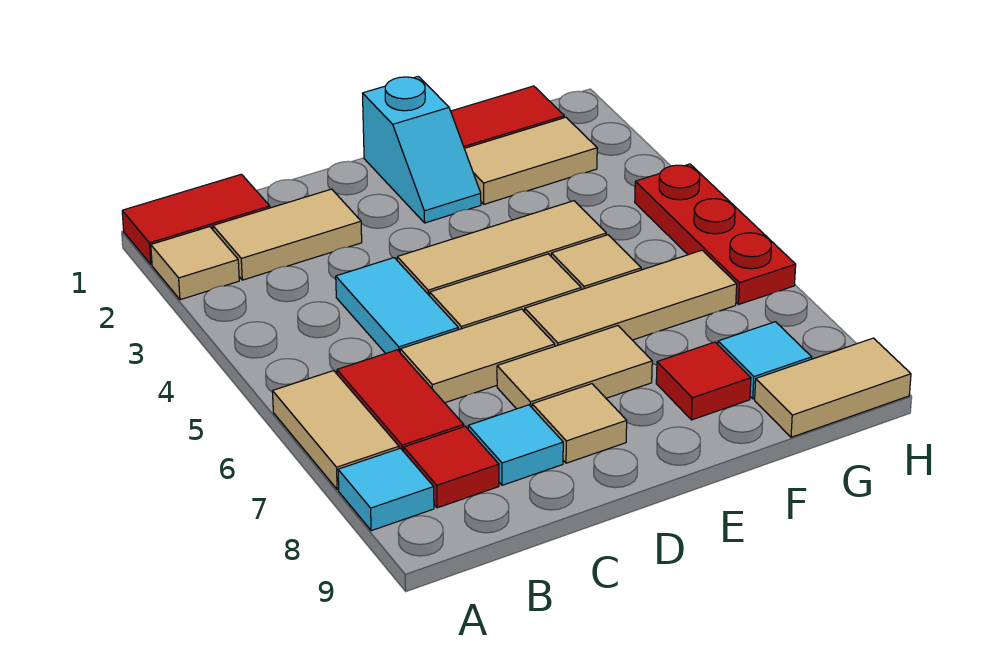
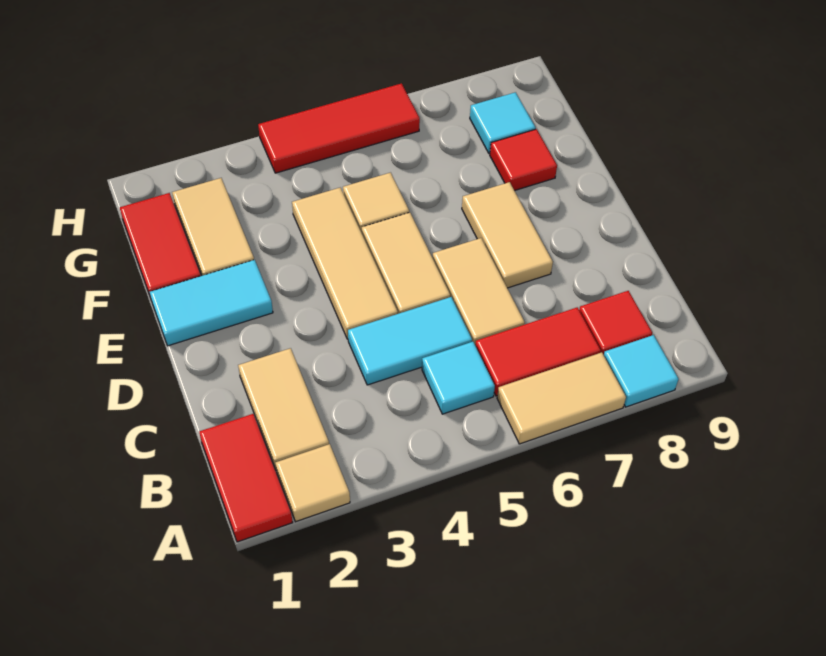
cyan tile C8 level 1 -> cyan tile B5 level 1
tan tile D8 level 1 -> none
cyan slope E1:E2 level 1 top 1 -> cyan tile E1:E2 level 1
tan tile E6:G6 level 1 -> none
tan tile G9:H9 level 1 -> none
red plate H4:H6 level 1 -> red tile H4:H6 level 1

